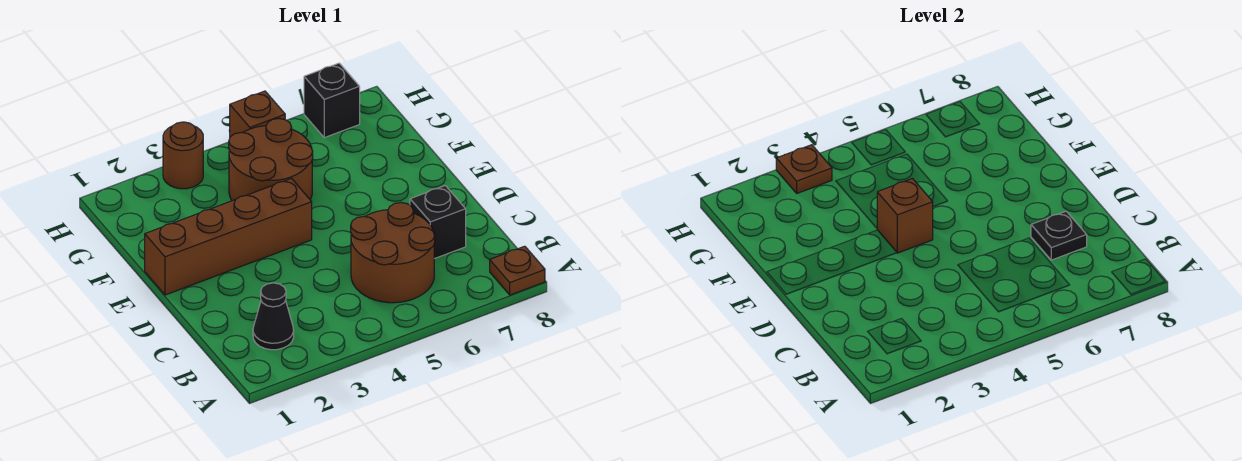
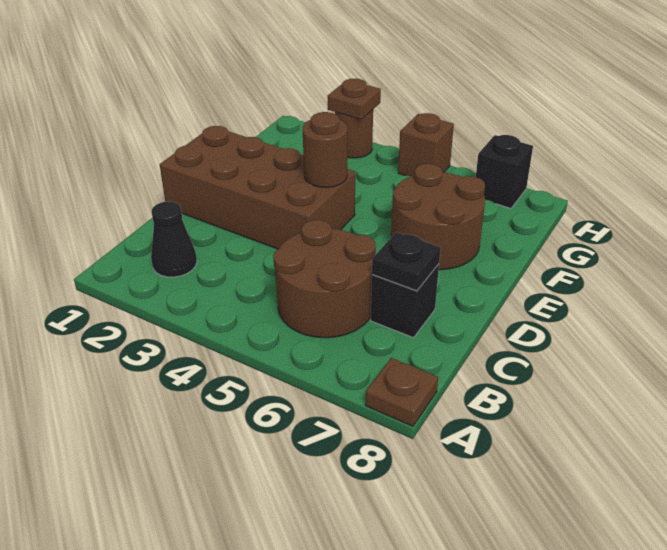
brown brick E1:E4 level 1 -> brown brick D1:E4 level 1
brown brick E4 level 2 -> brown round brick E4 level 2
brown round brick F4:G5 level 1 -> brown round brick E6:F7 level 1

